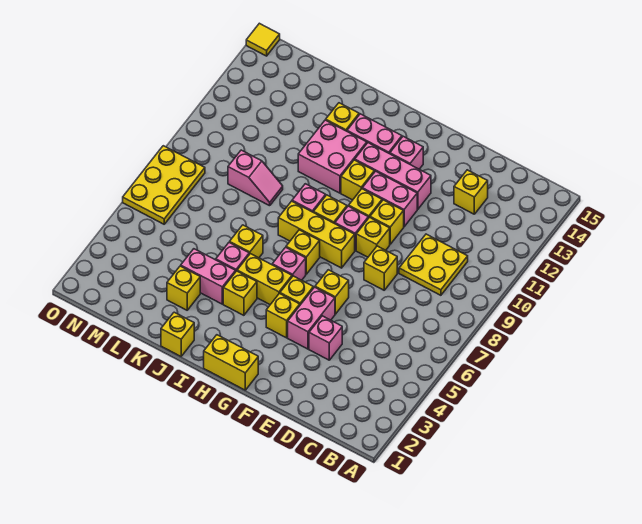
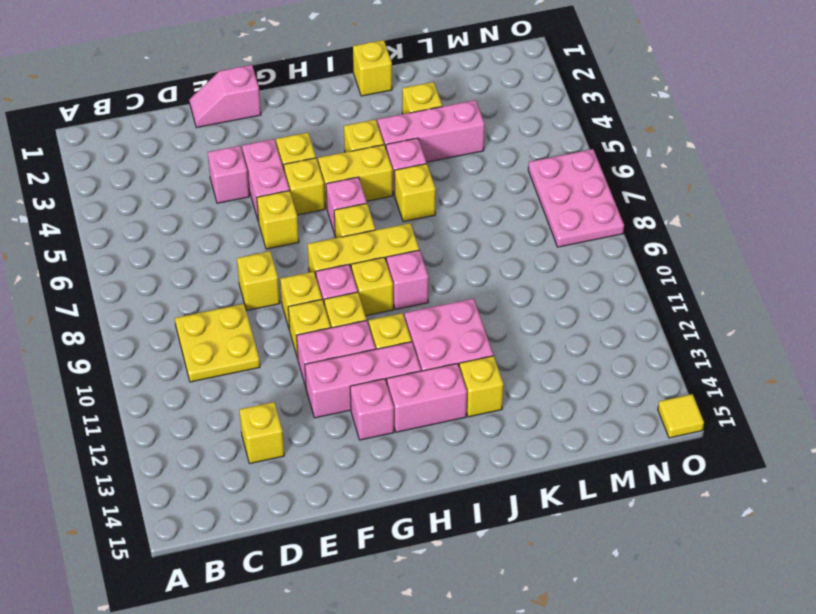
yellow brick G1:H1 level 1 -> none
pink brick J4:K4 level 1 -> pink brick J4:L4 level 1
pink slope K9:L9 level 1 top L -> pink slope E1:F1 level 1 top F
yellow plate N6:O8 level 1 -> pink plate N6:O8 level 1

